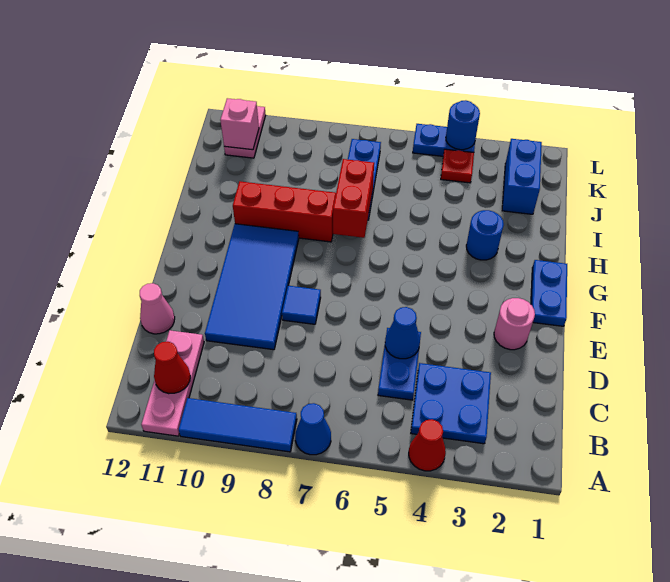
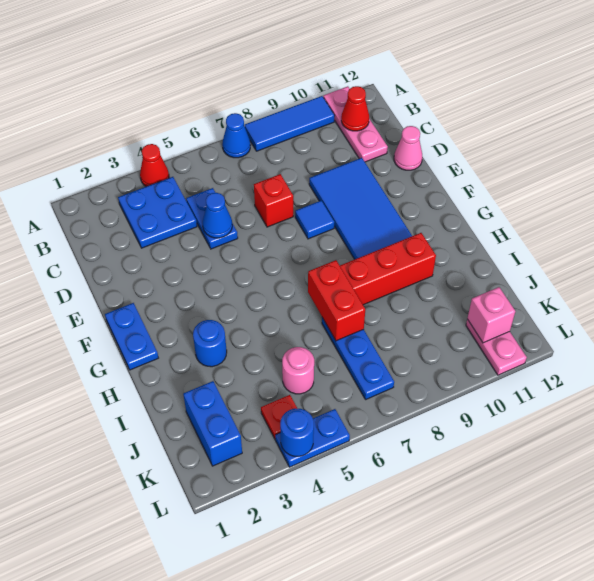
none -> red brick D7 level 1
pink round brick E2 level 1 -> pink round brick J5 level 1

